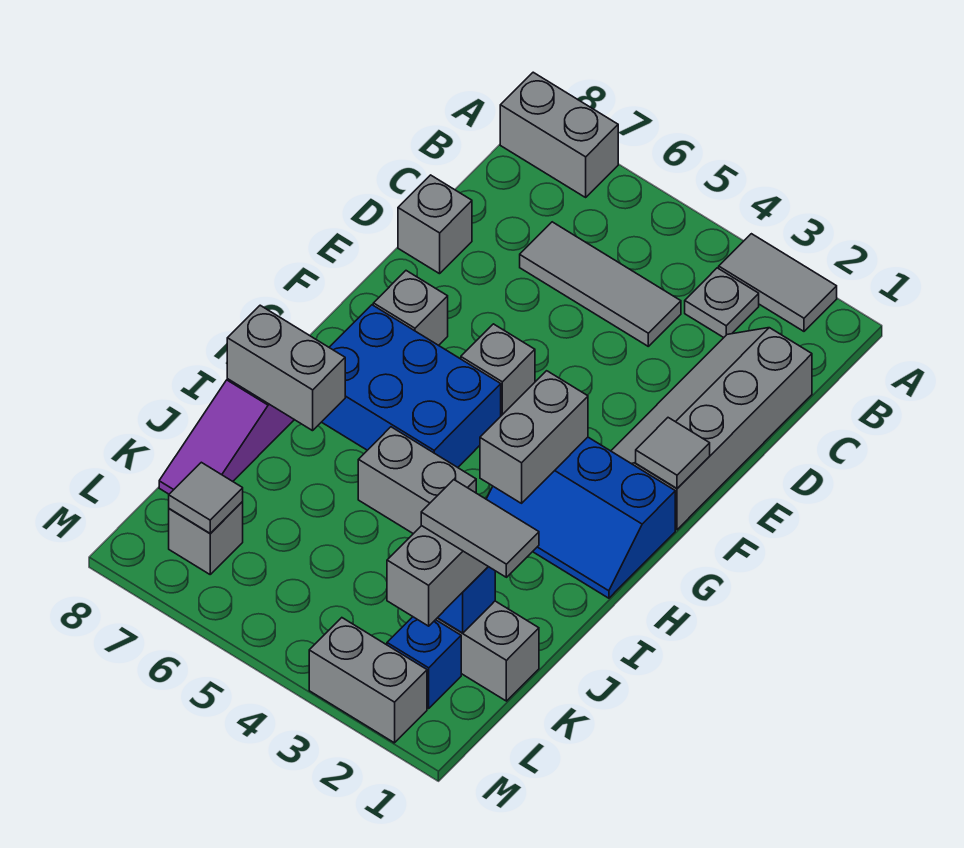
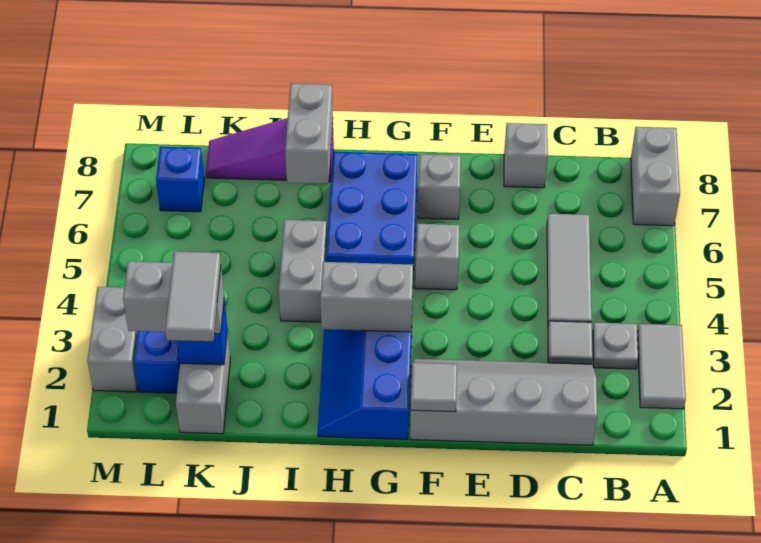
grey brick L7 level 1 -> blue brick L7 level 1
grey tile L7 level 2 -> grey tile C3 level 1

